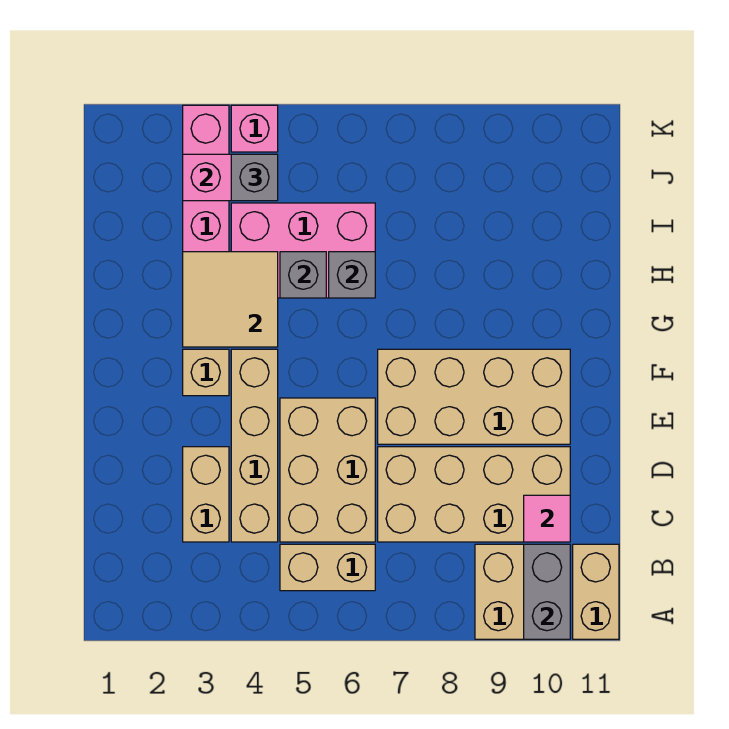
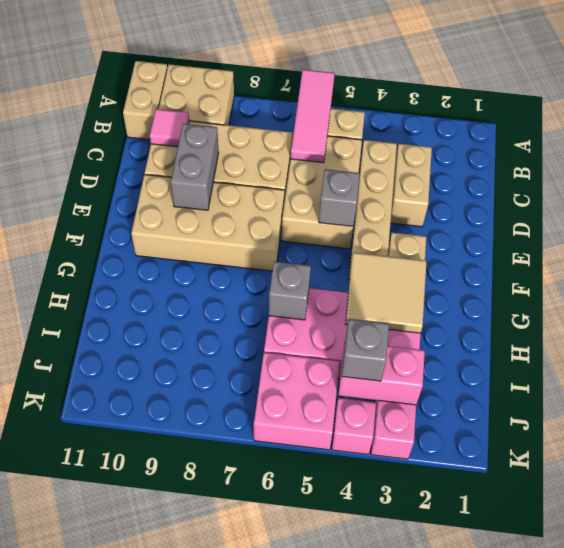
none -> pink tile A6:C6 level 2
grey brick A10:B10 level 2 -> grey brick D9:E9 level 2
grey brick H5 level 2 -> grey brick E5 level 2
none -> pink brick J5:K6 level 1

